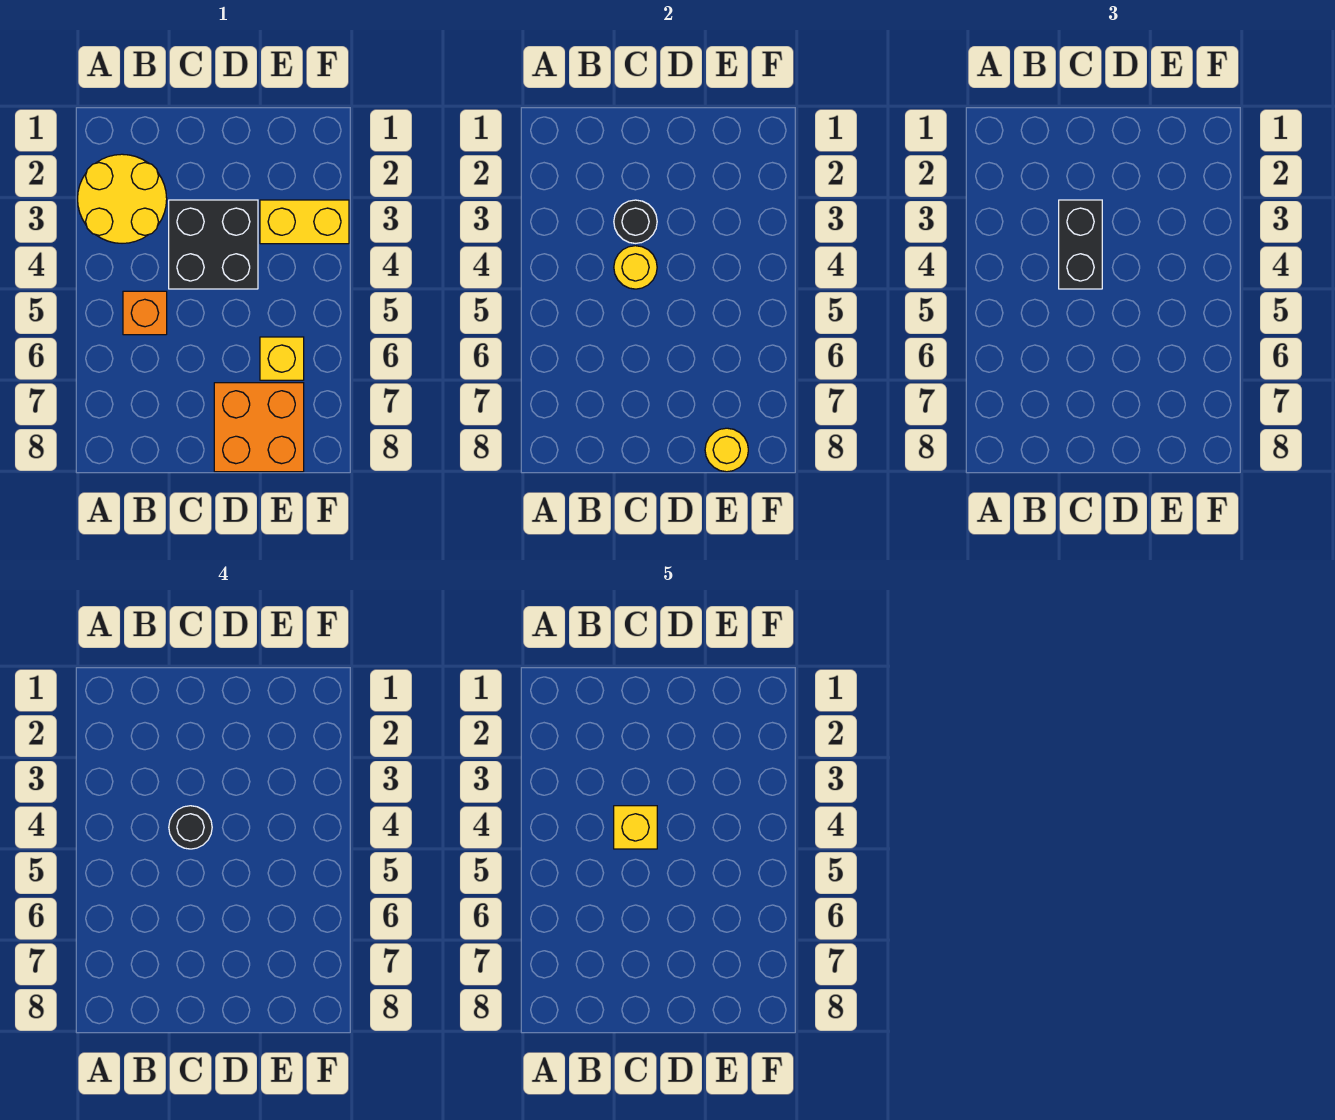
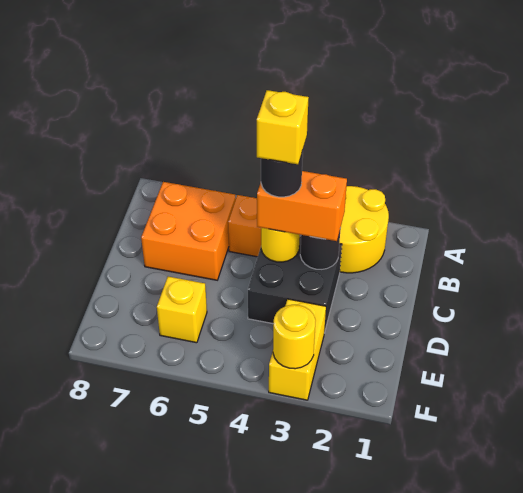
black brick C3:C4 level 3 -> orange brick C3:C4 level 3
orange brick D7:E8 level 1 -> orange brick B6:C7 level 1
yellow round brick E8 level 2 -> yellow round brick F3 level 2

